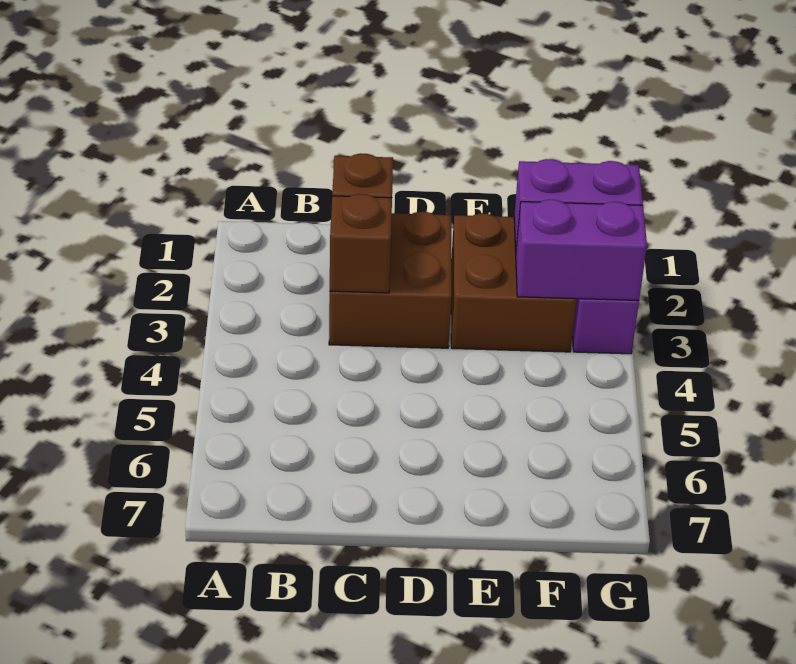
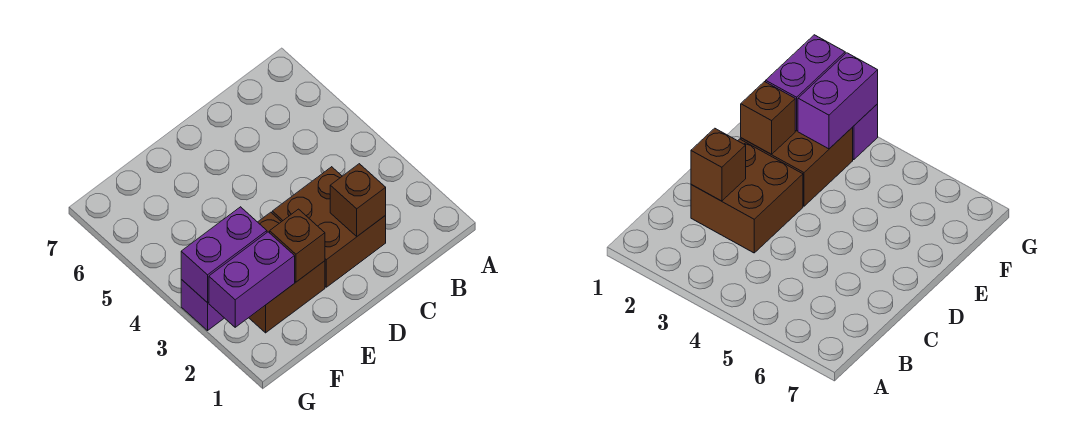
brown brick C3 level 2 -> brown brick E2 level 2

